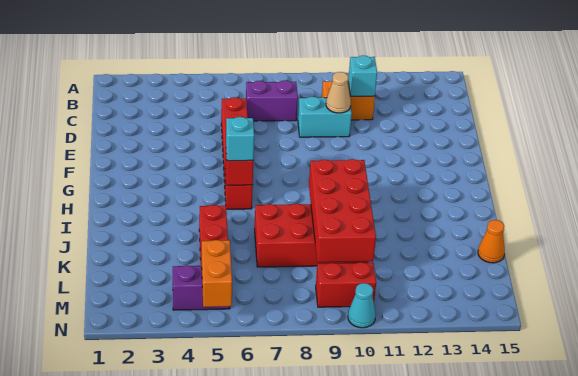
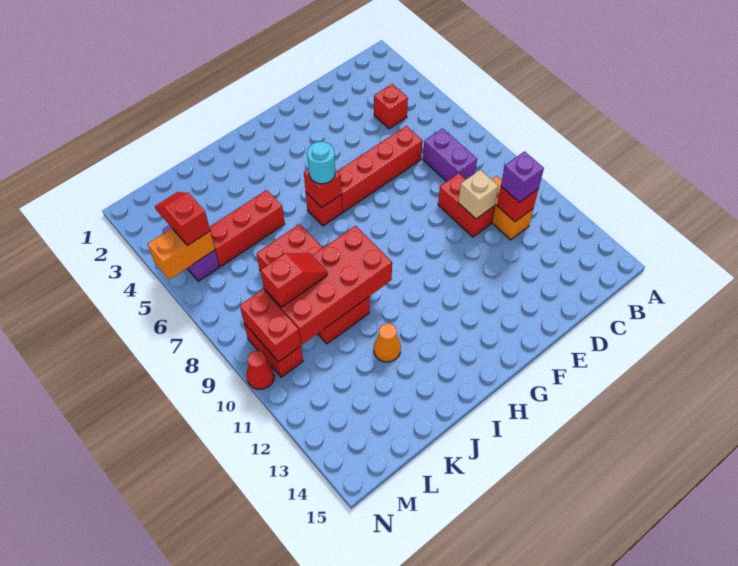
none -> red brick C4 level 1
cyan brick C11 level 2 -> red brick C11 level 2
none -> purple brick C11 level 3
cyan brick D9:D10 level 1 -> red brick D9:D10 level 1
tan cone D10 level 2 -> tan brick D10 level 2
cyan brick H6 level 3 -> cyan round brick H6 level 3
none -> red slope K9:L9 level 3 top L
orange cone K15 level 1 -> orange cone J12 level 1
none -> red slope M4:M5 level 3 top 5
none -> red brick M9:M10 level 2
cyan cone N10 level 1 -> red cone N10 level 1

